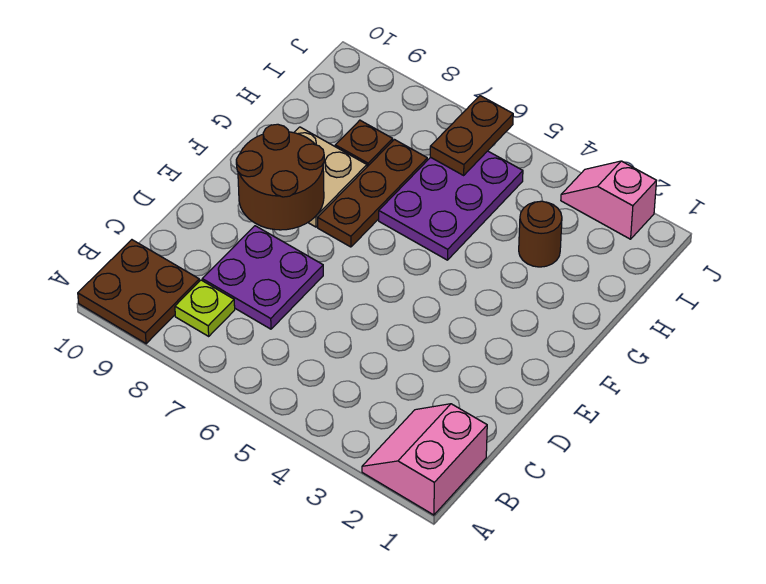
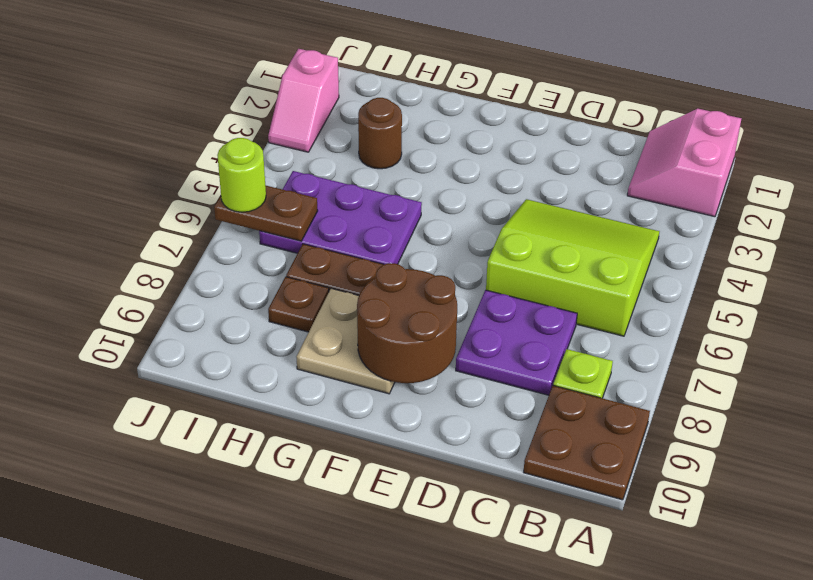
pink slope A1:B2 level 1 top 1 -> pink slope A1:B2 level 1 top A
none -> lime slope B4:D6 level 1 top 6
none -> lime round brick J6 level 3

